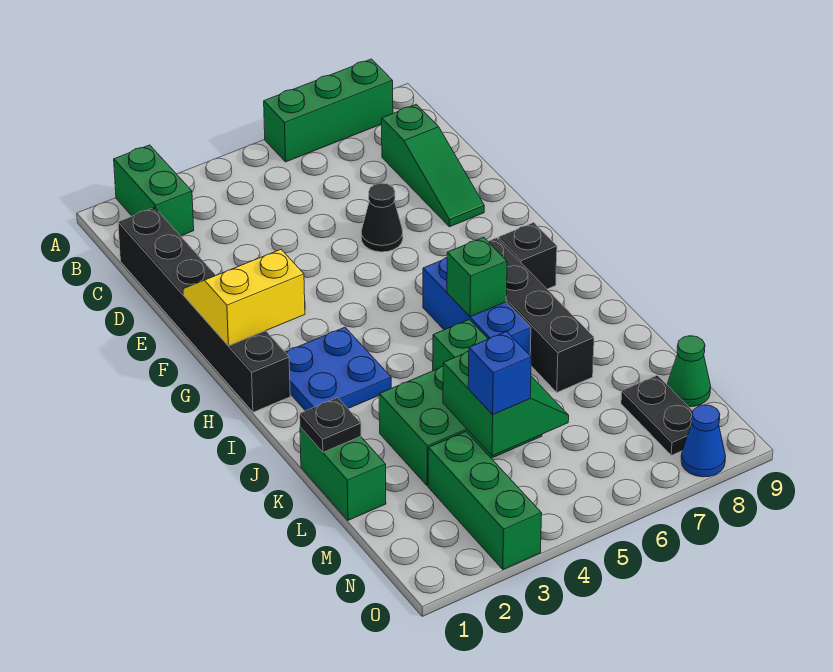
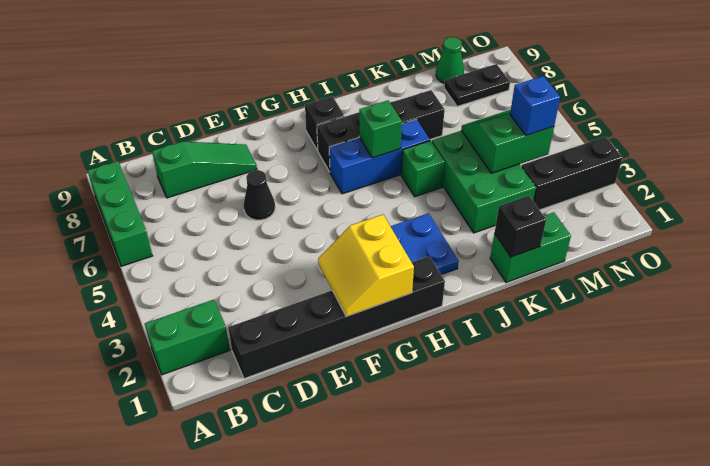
black plate K1 level 2 -> black brick K1 level 2
green brick M3:O3 level 1 -> black brick M3:O3 level 1
blue cone O8 level 1 -> none

